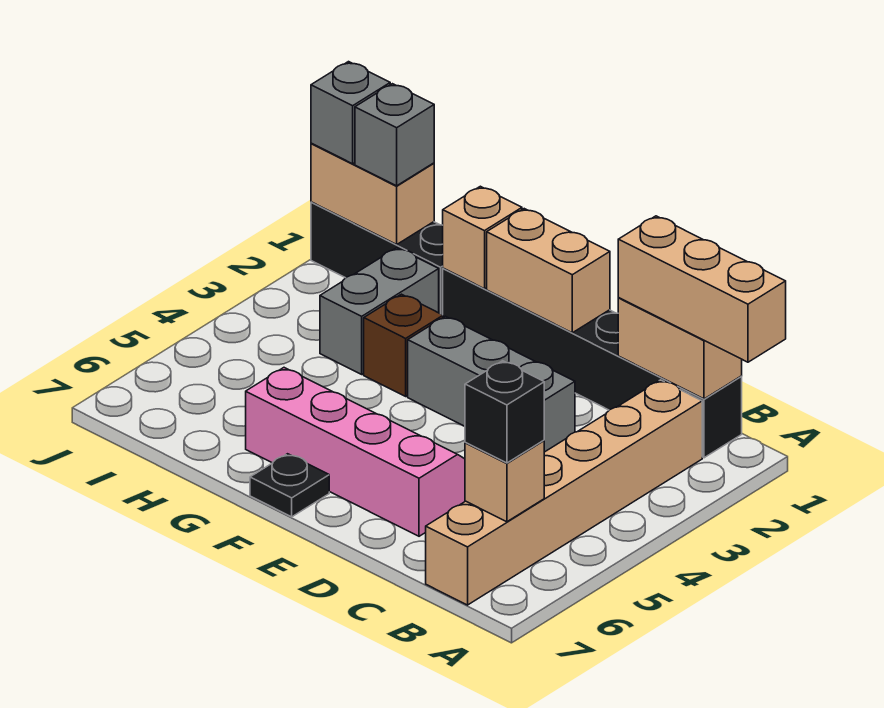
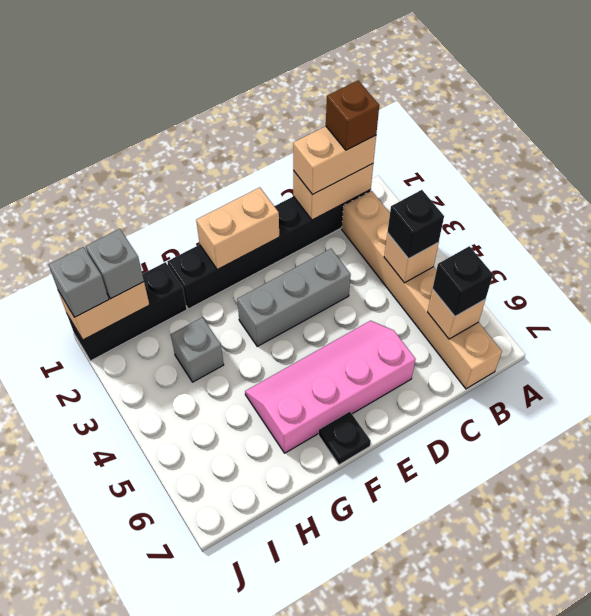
tan brick A1:C1 level 3 -> tan brick B1:C1 level 3
none -> black brick B4 level 3
tan brick G1 level 2 -> tan brick B4 level 2
brown brick G3 level 1 -> brown brick B1 level 4
grey brick H2:H3 level 1 -> grey brick H3 level 1

